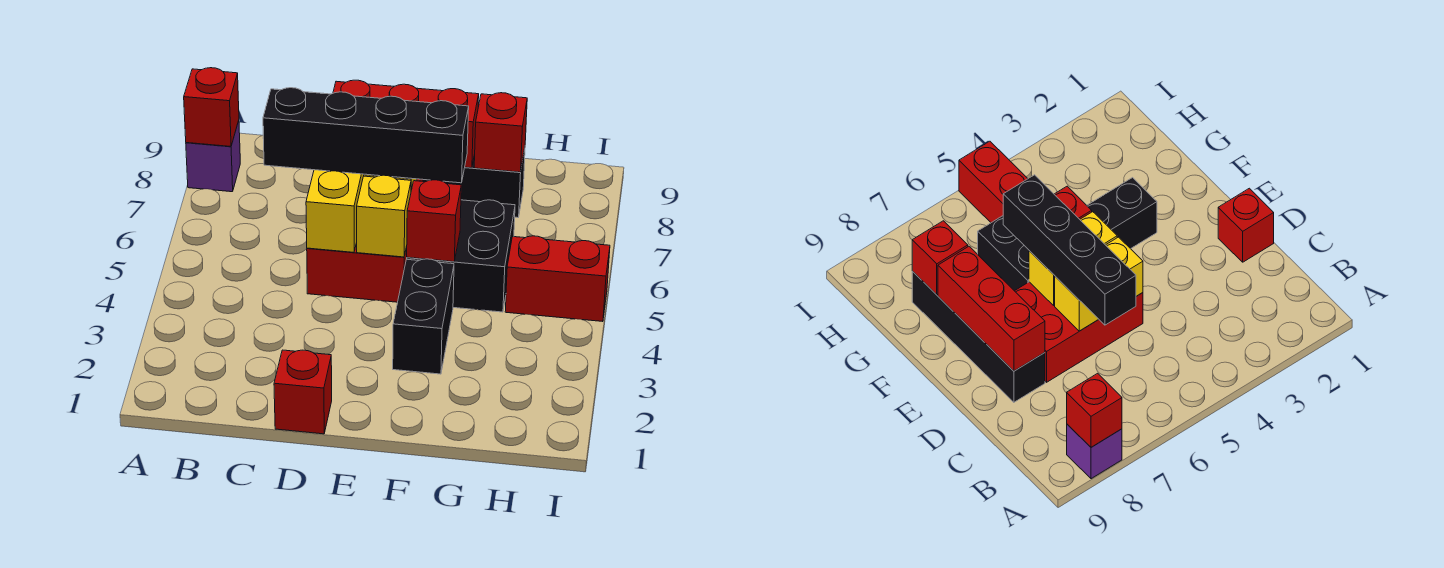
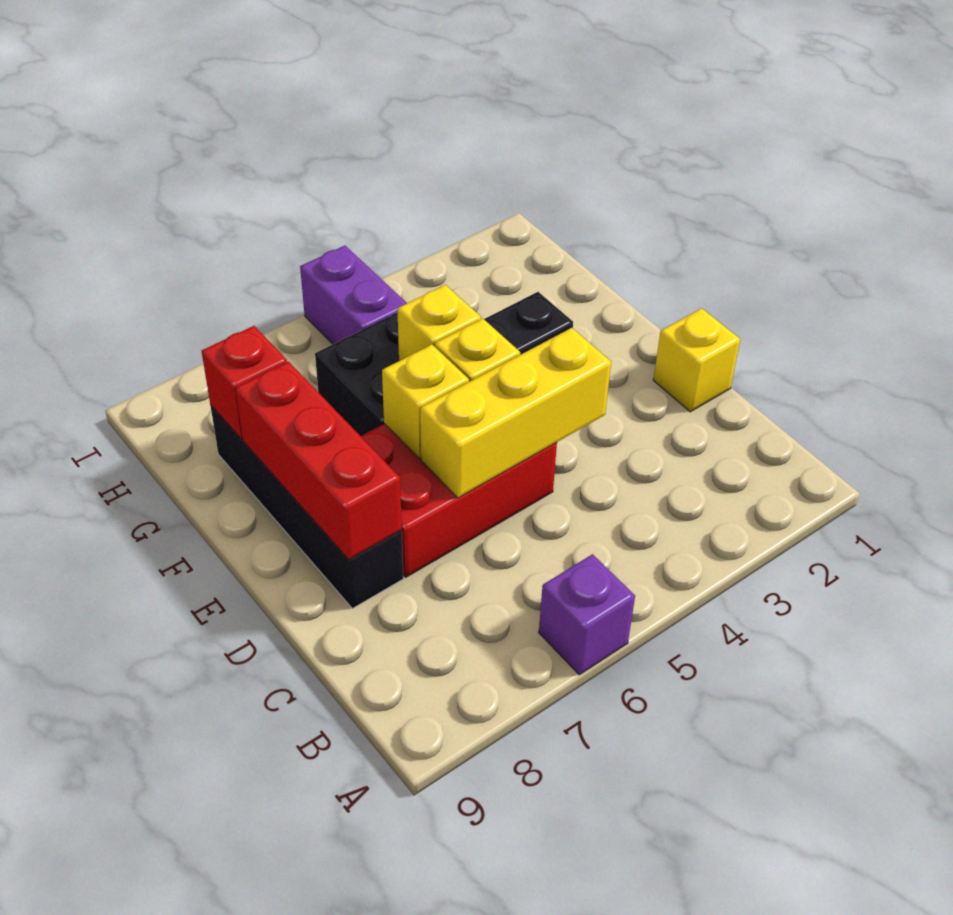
purple brick A8 level 1 -> purple brick A6 level 1
red brick A8 level 2 -> none
black brick C6:F6 level 3 -> none
red brick D1 level 1 -> yellow brick D1 level 1
yellow brick D5:D6 level 2 -> yellow brick D4:D6 level 2
red brick F5 level 2 -> yellow brick F5 level 2
red brick H5:I5 level 1 -> purple brick H5:I5 level 1

